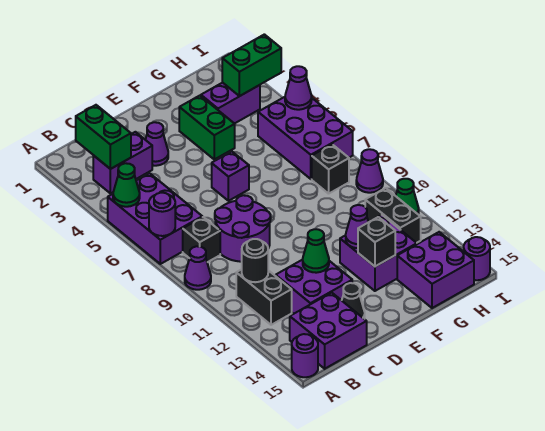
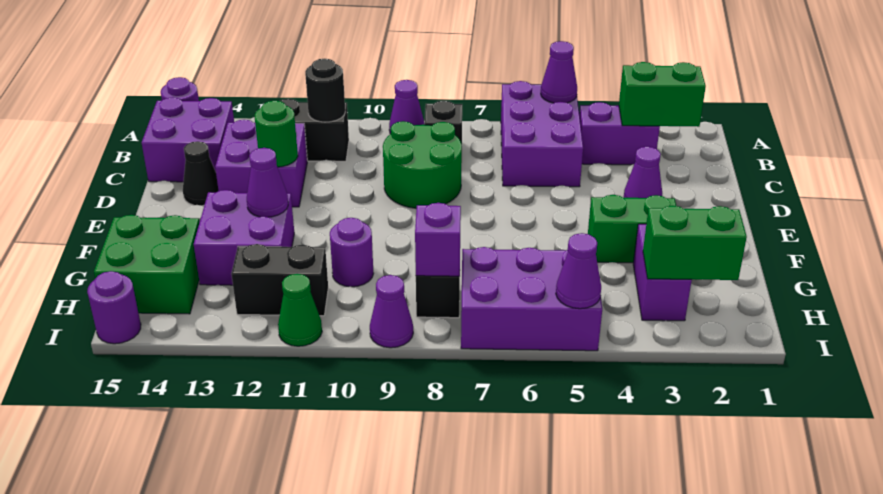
purple brick A5:B7 level 1 -> purple brick A5:C6 level 1
green cone A5 level 2 -> purple cone A5 level 2
purple round brick A7 level 2 -> purple round brick G10 level 1
purple brick B3:C3 level 1 -> purple brick B3:B4 level 1
purple round brick C8:D9 level 1 -> green round brick C8:D9 level 1
green cone D12 level 2 -> green round brick D12 level 2
purple brick E6 level 1 -> purple brick H8 level 2
black brick F13 level 2 -> none
purple brick G14:H15 level 1 -> green brick G14:H15 level 1
green brick H3:I3 level 2 -> green brick H2:H3 level 2

